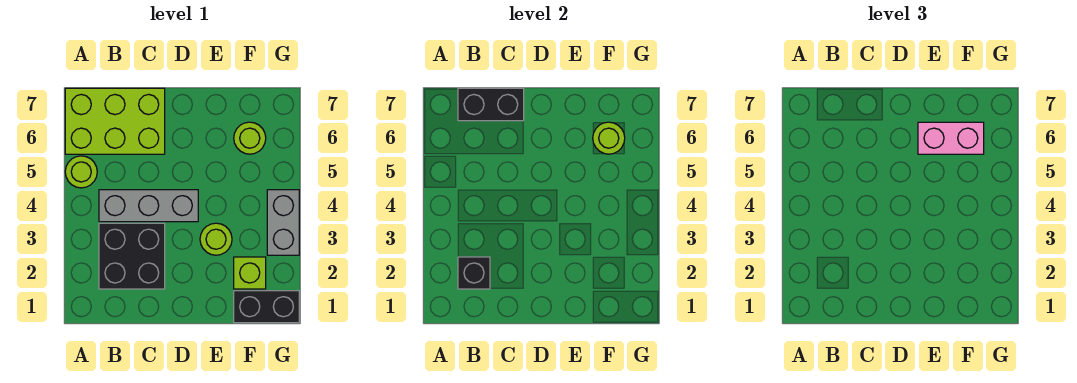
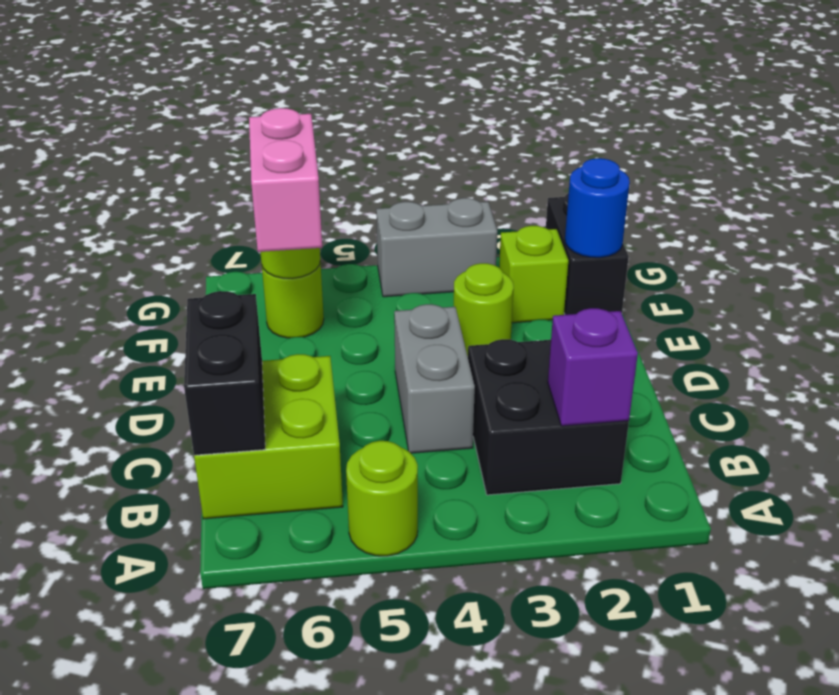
lime brick A6:C7 level 1 -> lime brick B6:C7 level 1
black brick B2 level 2 -> purple brick B2 level 2
grey brick B4:D4 level 1 -> grey brick C4:D4 level 1
none -> blue round brick F1 level 2

